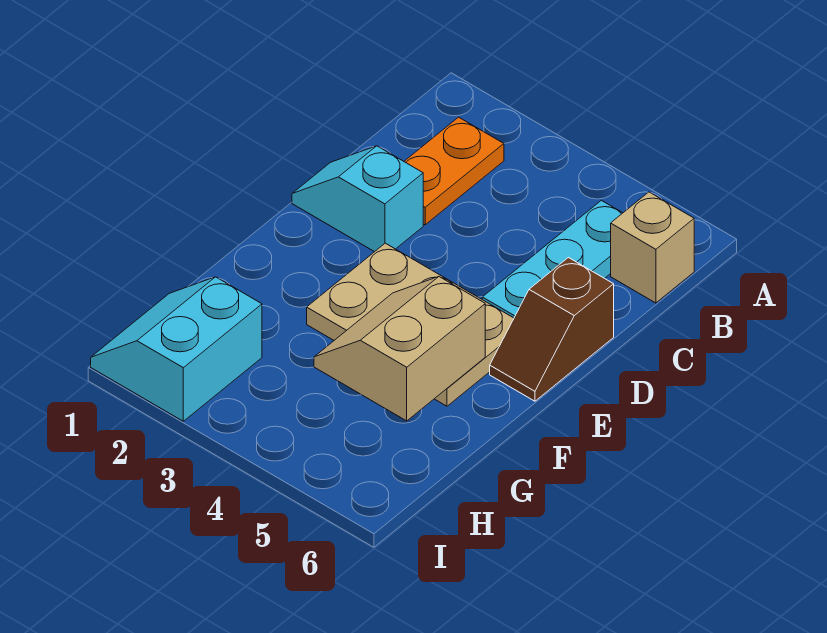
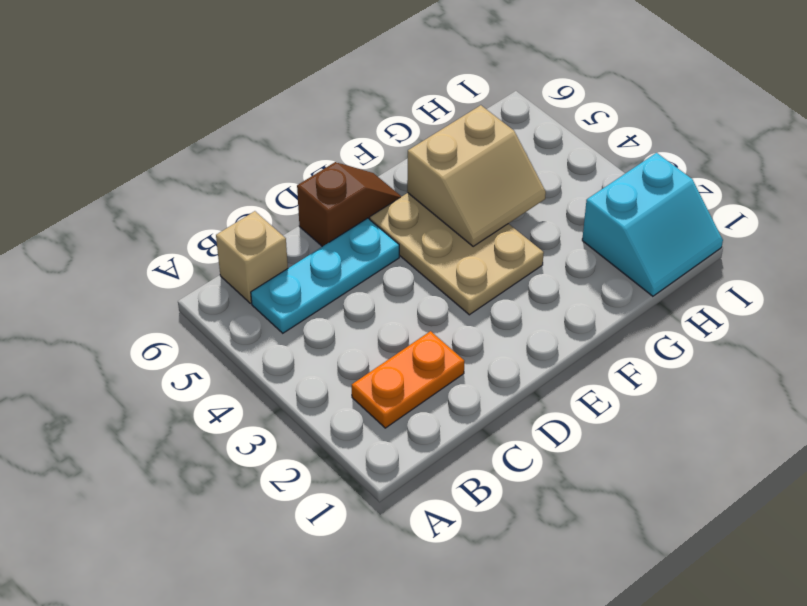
cyan slope D1:D2 level 1 top 2 -> none

